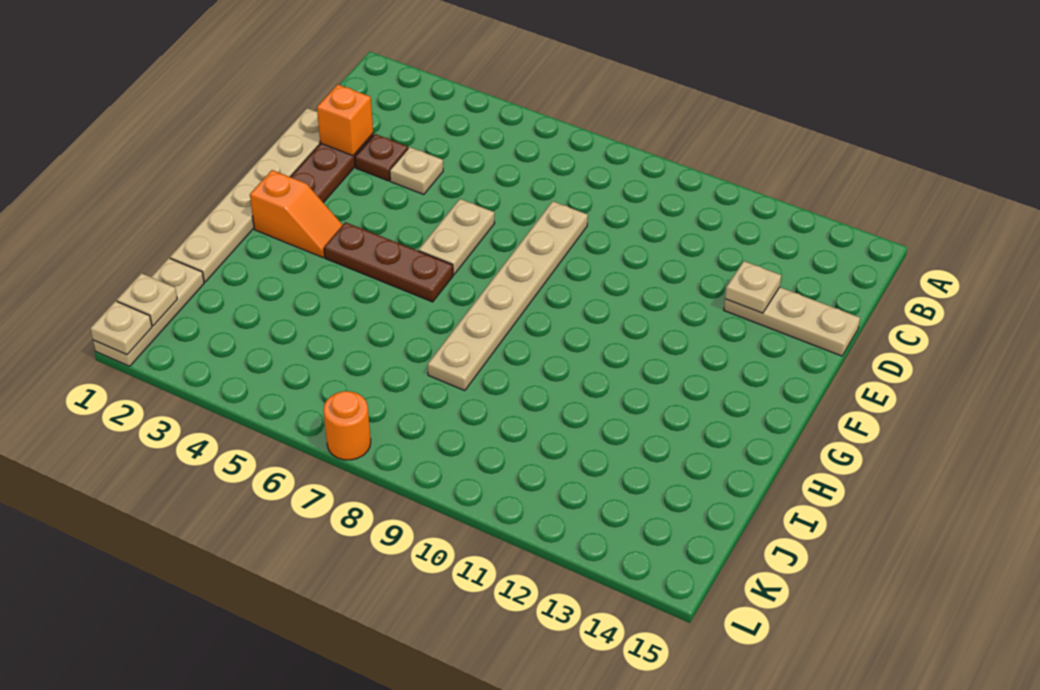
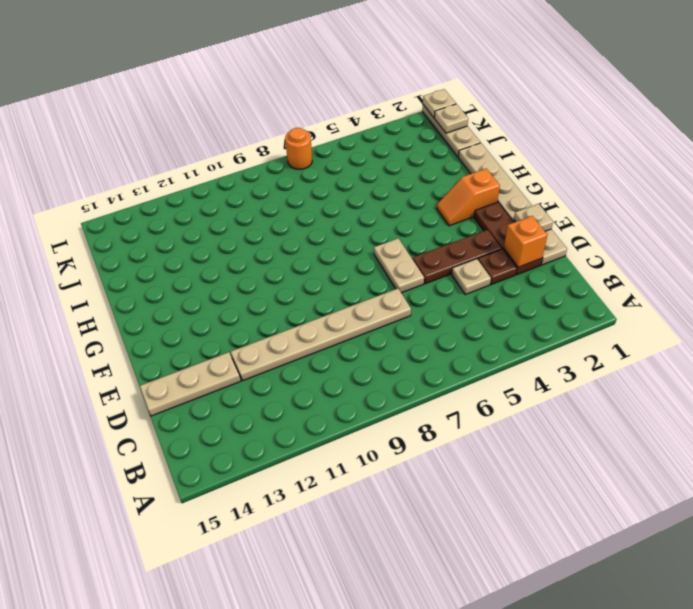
tan plate D8:I8 level 1 -> tan plate D7:D12 level 1
tan plate D13 level 2 -> tan plate E1 level 2
brown plate G4:G6 level 1 -> brown plate E3:E5 level 1

